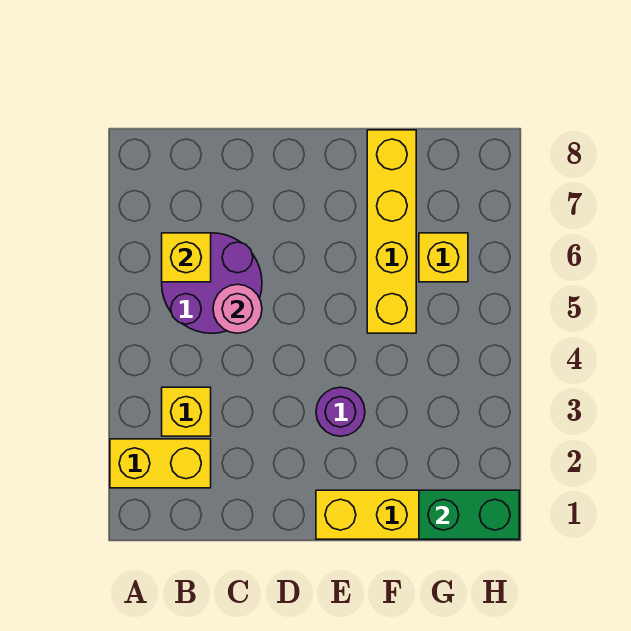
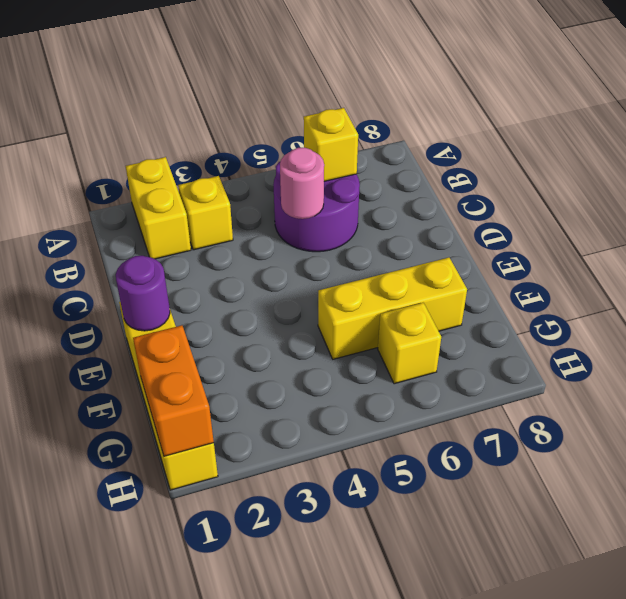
purple round brick E3 level 1 -> purple round brick E1 level 2
yellow brick F5:F8 level 1 -> yellow brick F5:F7 level 1
green brick G1:H1 level 2 -> orange brick G1:H1 level 2

